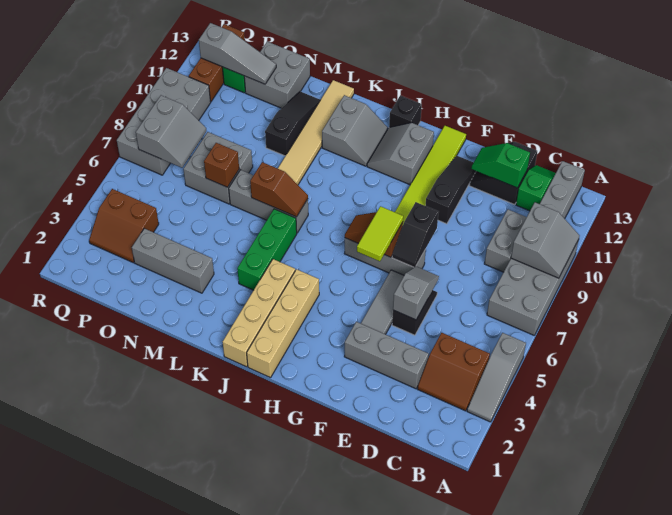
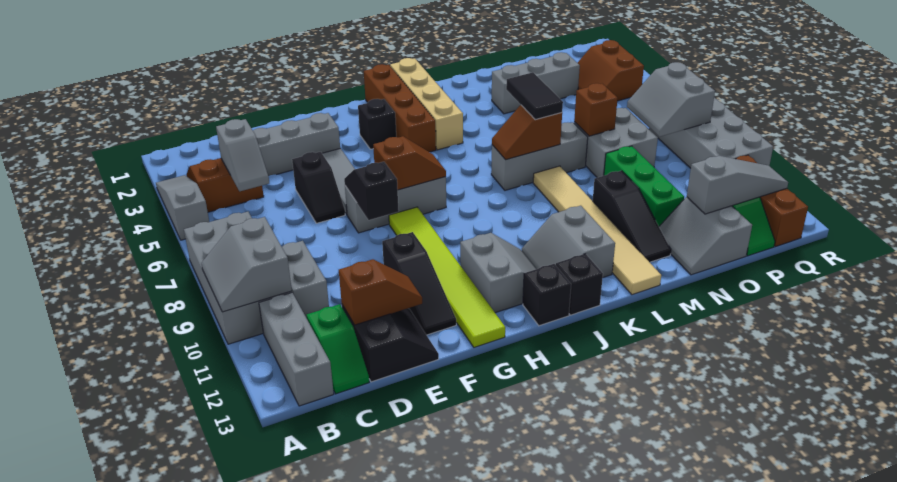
green slope D12:E12 level 2 top D -> brown slope D12:E12 level 2 top D
grey slope E5:E6 level 2 top 5 -> grey slope C4:C5 level 2 top 4
lime tile G6:G7 level 3 -> none
none -> black brick H3 level 1
tan brick I1:I4 level 1 -> brown brick I1:I4 level 1
none -> black brick J13 level 1
green brick K4:K6 level 1 -> green brick N9:N11 level 1
none -> black tile L6:L7 level 3
grey brick N12:O13 level 1 -> grey slope N12:O13 level 1 top O
grey slope O12:Q12 level 2 top Q -> grey slope O12:Q12 level 2 top O
brown slope P3:Q4 level 1 top 4 -> brown slope P3:Q4 level 1 top Q

